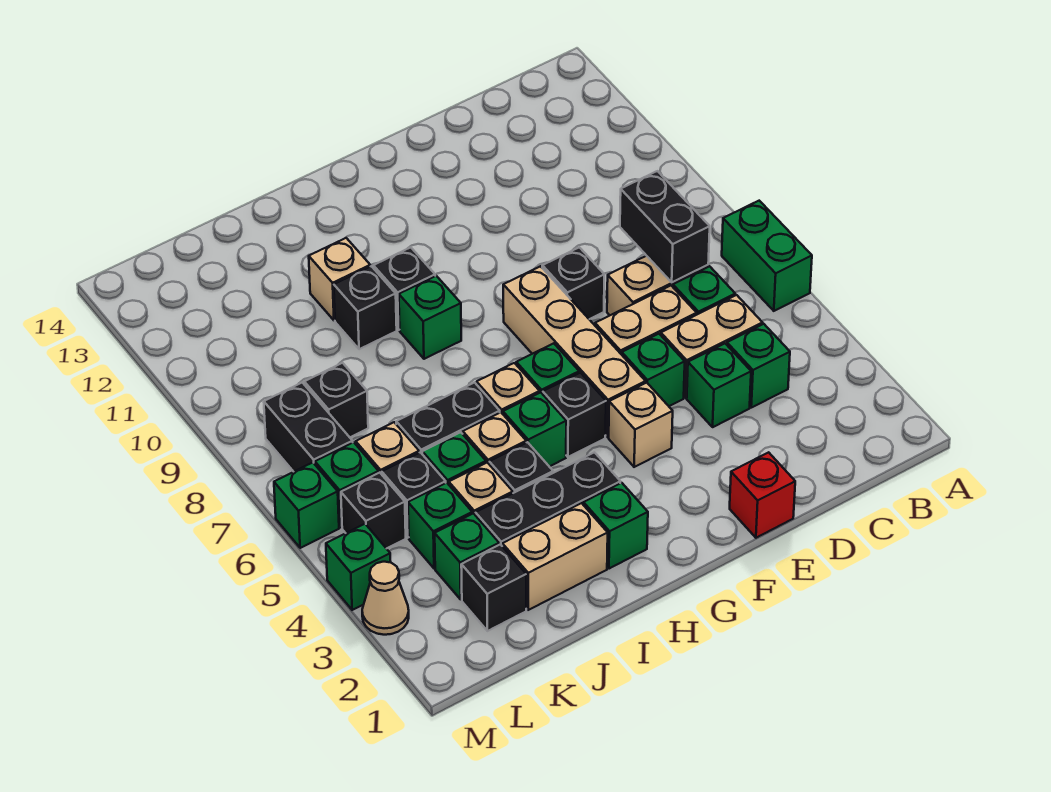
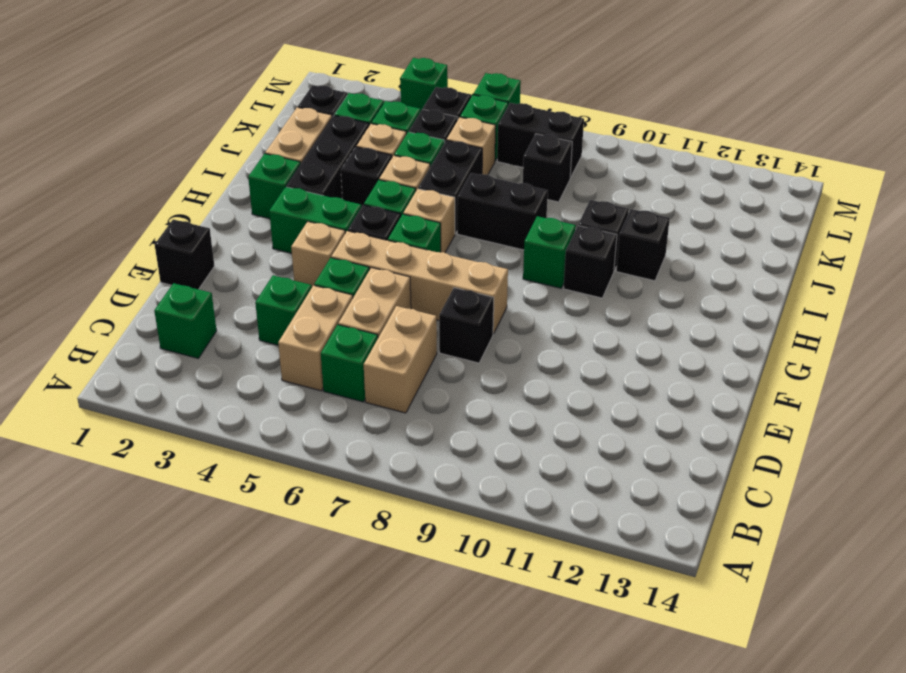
green brick A6:A7 level 1 -> green brick G3:G4 level 1
green brick C4 level 1 -> green brick C2 level 1
black brick C7:C8 level 2 -> black brick I7:I8 level 1
red brick E1 level 1 -> black brick E1 level 1
tan brick I11 level 1 -> black brick I11 level 1
tan cone M3 level 1 -> none

